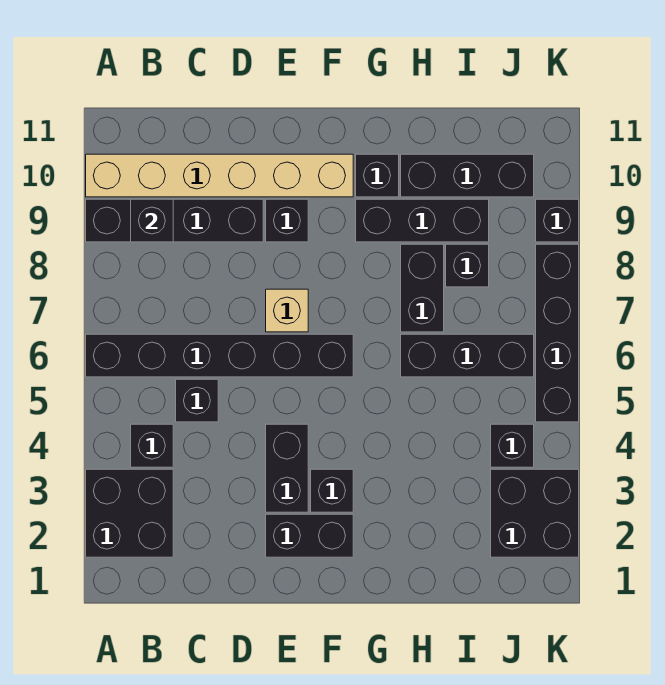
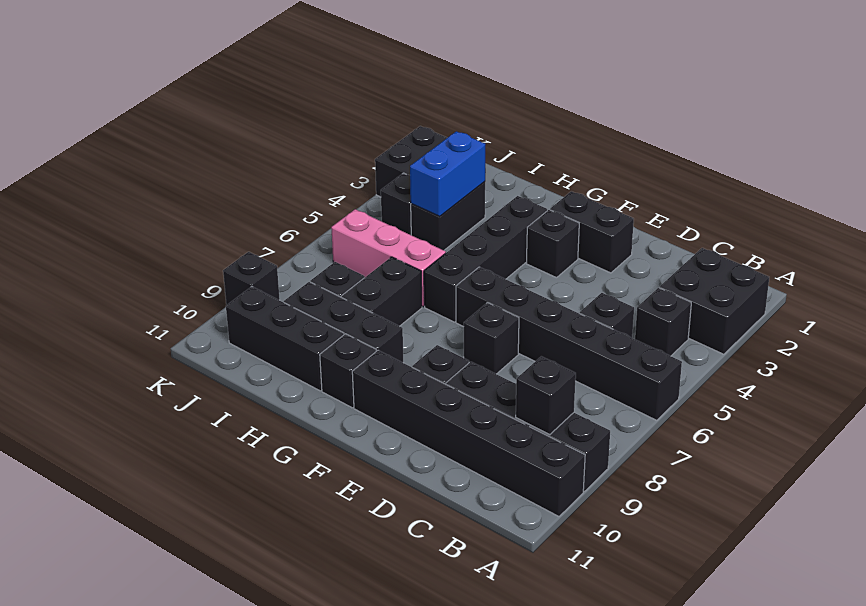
tan brick A10:F10 level 1 -> black brick A10:F10 level 1
black brick E3:E4 level 1 -> black brick I3:I4 level 1
tan brick E7 level 1 -> black brick E7 level 1
black brick H6:J6 level 1 -> pink brick H6:J6 level 1
none -> blue brick I3:I4 level 2
black brick K5:K8 level 1 -> black brick G3:G6 level 1

